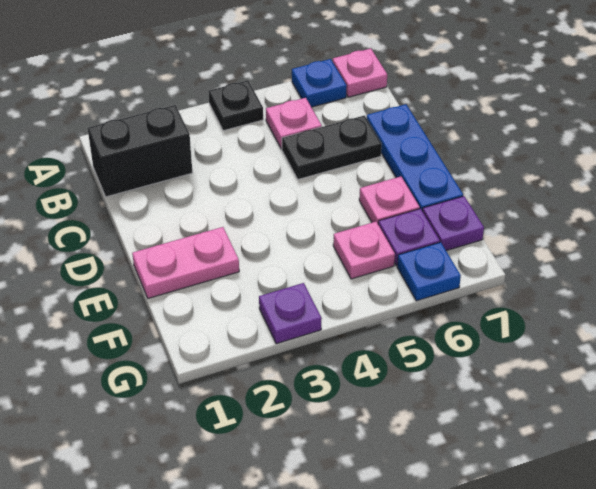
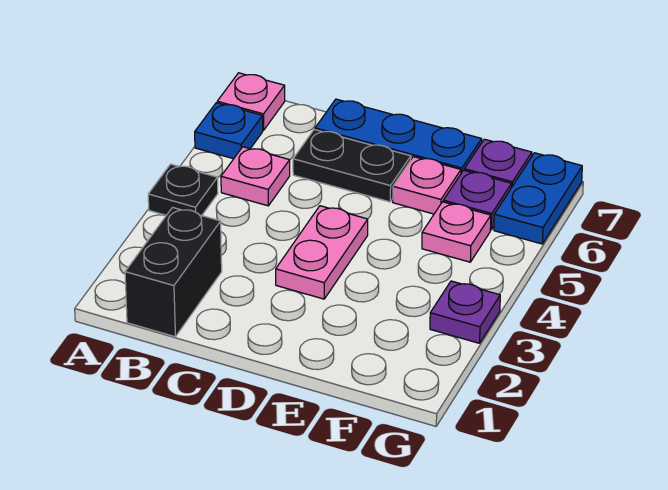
black plate C5:C6 level 1 -> black plate C6:D6 level 1
pink plate E1:E2 level 1 -> pink plate D3:D4 level 1
blue plate G6 level 1 -> blue plate G6:G7 level 1

